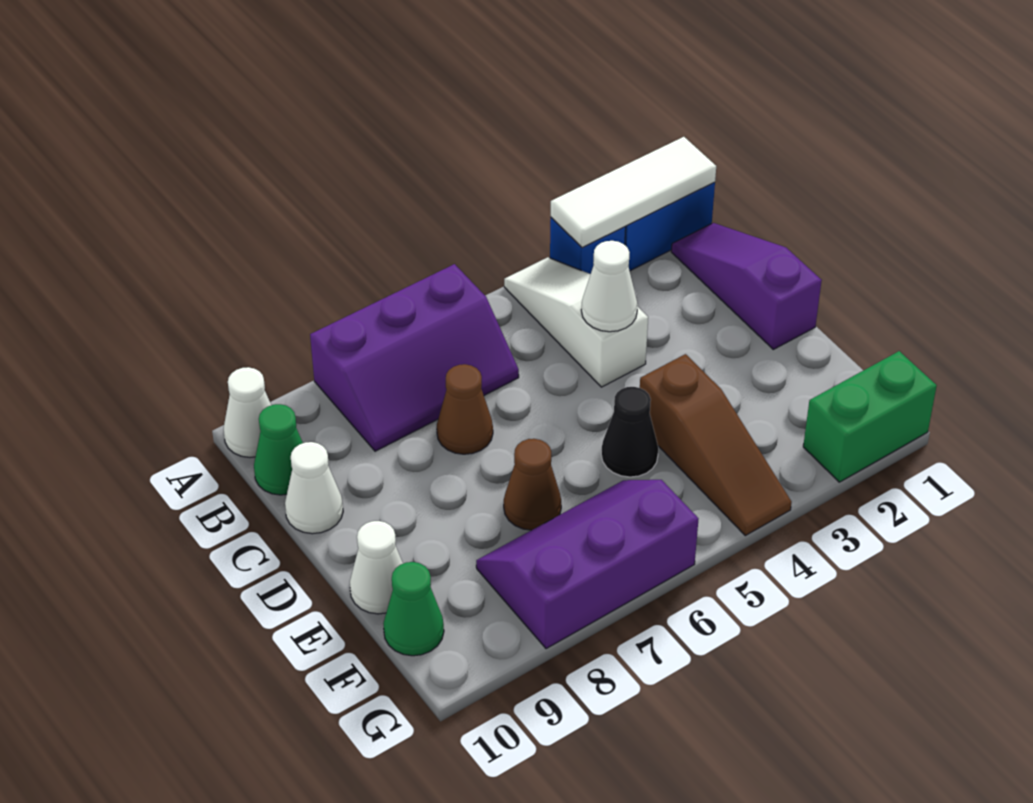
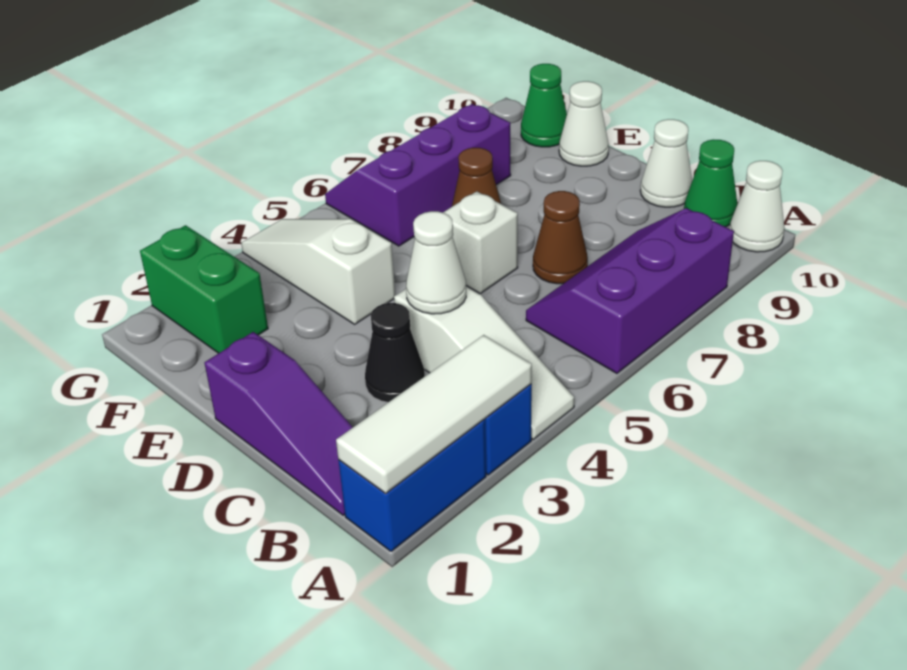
none -> white brick D6 level 1
brown slope E4:G4 level 1 top E -> white slope E4:G4 level 1 top E
black cone E5 level 1 -> black cone C3 level 1
purple slope F6:G8 level 1 top G -> purple slope F6:G8 level 1 top F
green brick G1:G2 level 1 -> green brick F2:G2 level 1

